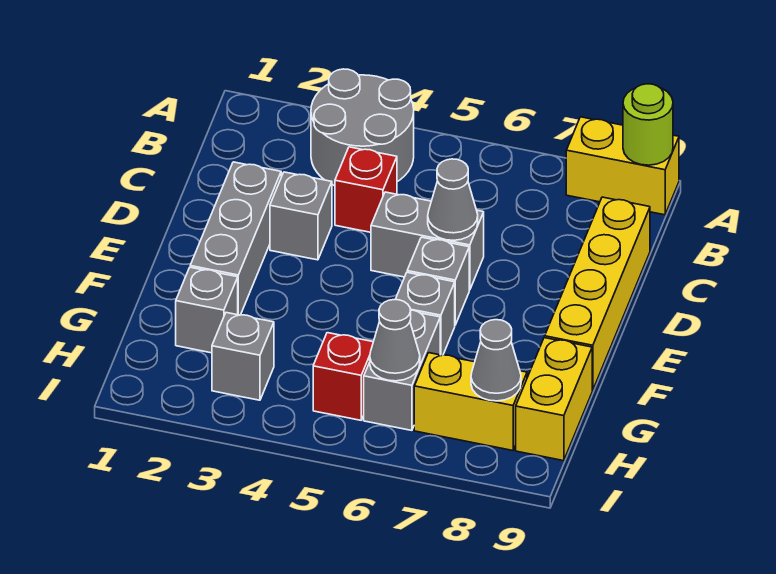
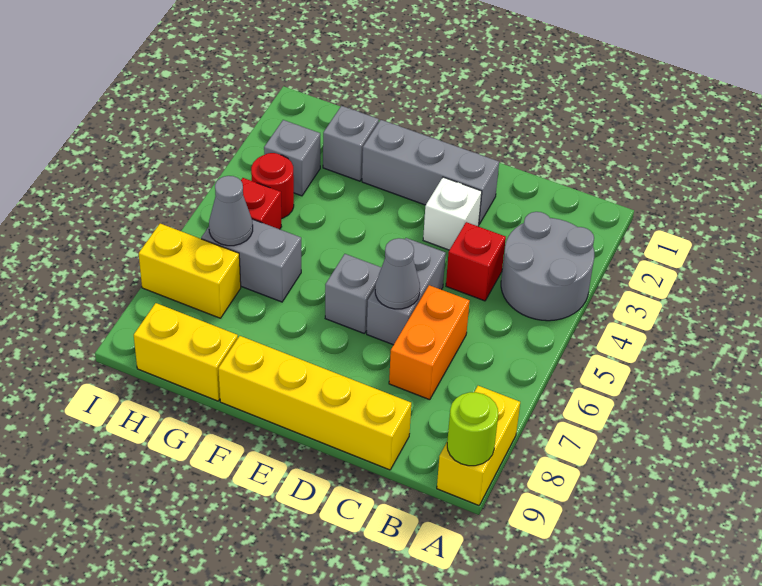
none -> orange brick C6:C7 level 1
grey brick D3 level 1 -> white brick D3 level 1
grey brick F6 level 1 -> none
none -> red round brick H4 level 1
yellow brick H7:H8 level 1 -> yellow brick H7:I7 level 1
grey cone H8 level 2 -> none

